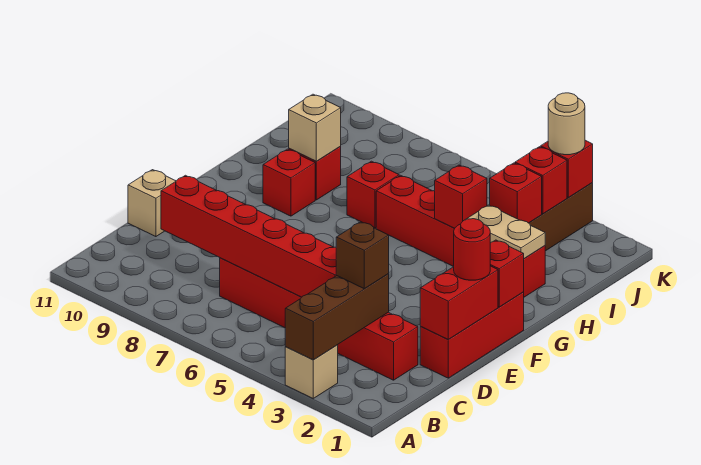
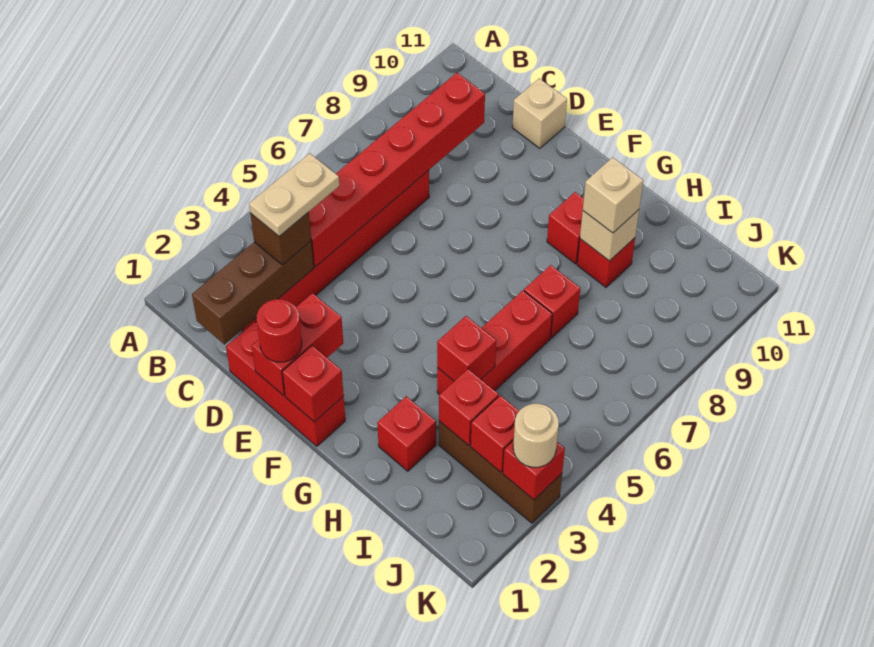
tan brick A3 level 1 -> tan brick H9 level 3
brown brick A3:C3 level 2 -> brown brick C1:C3 level 2
red brick D1:E1 level 2 -> red brick E1:E2 level 2
tan plate H2:H3 level 2 -> tan plate C3:C4 level 4

